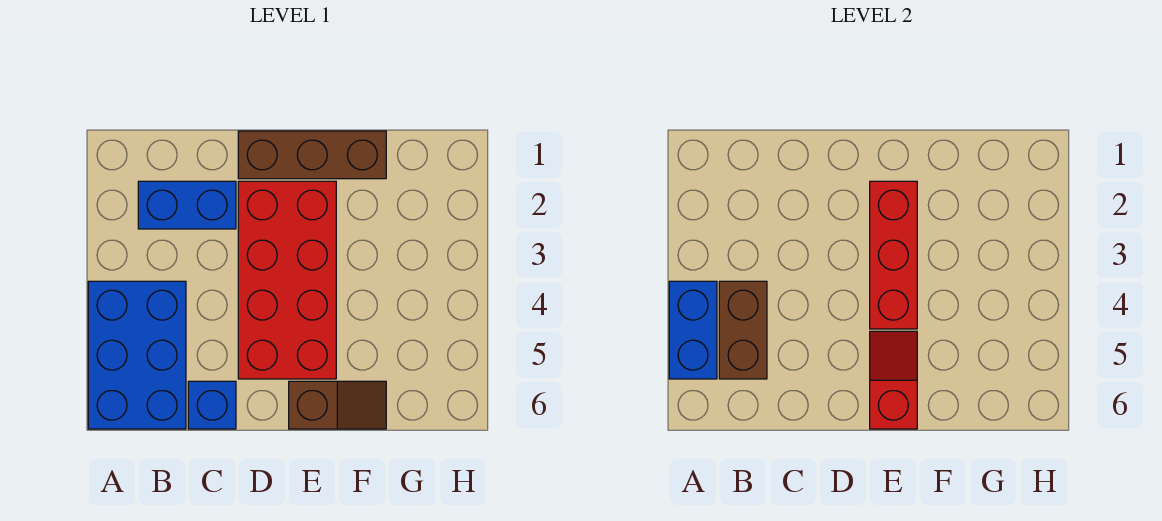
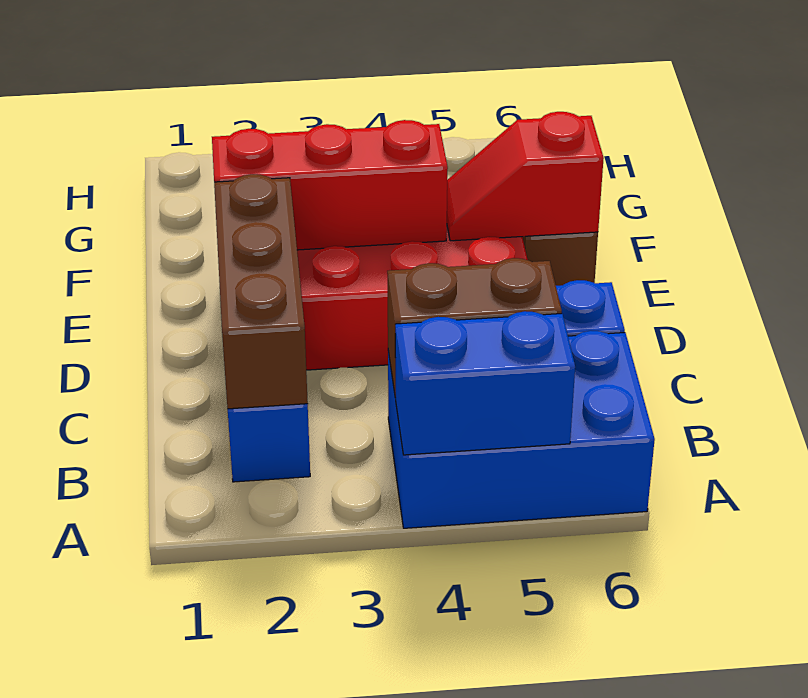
brown brick D1:F1 level 1 -> brown brick B2:D2 level 2

